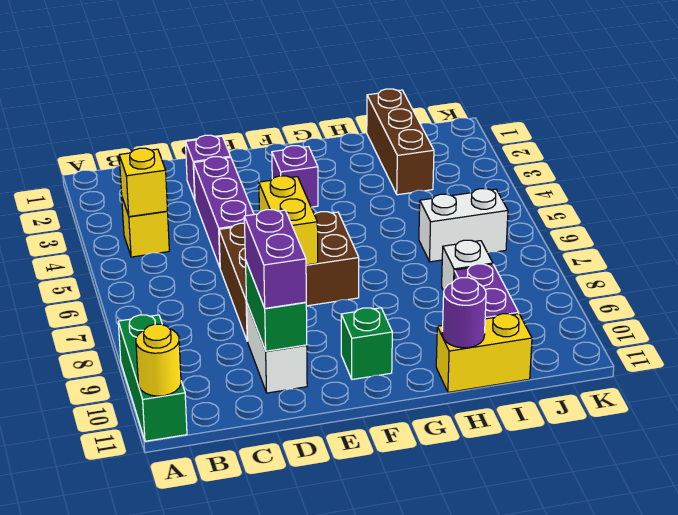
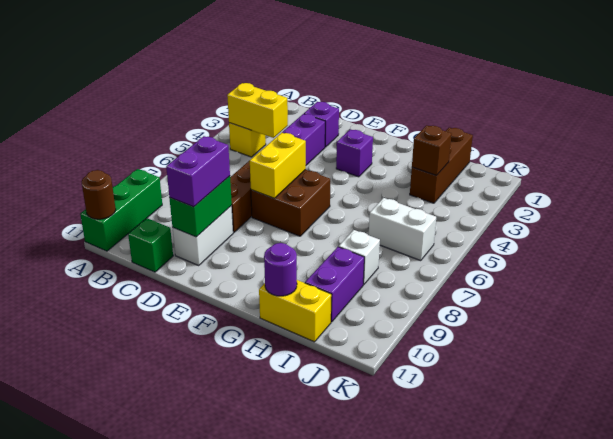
yellow round brick A11 level 2 -> brown round brick A11 level 2
yellow brick B4 level 2 -> yellow brick B4:C4 level 2
green brick F10 level 1 -> green brick C11 level 1
none -> brown brick I3 level 2

